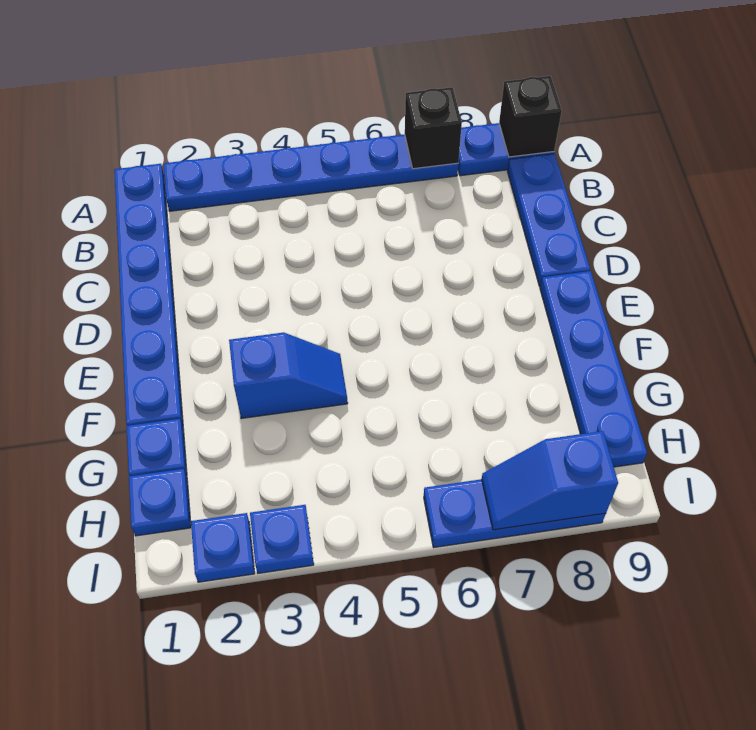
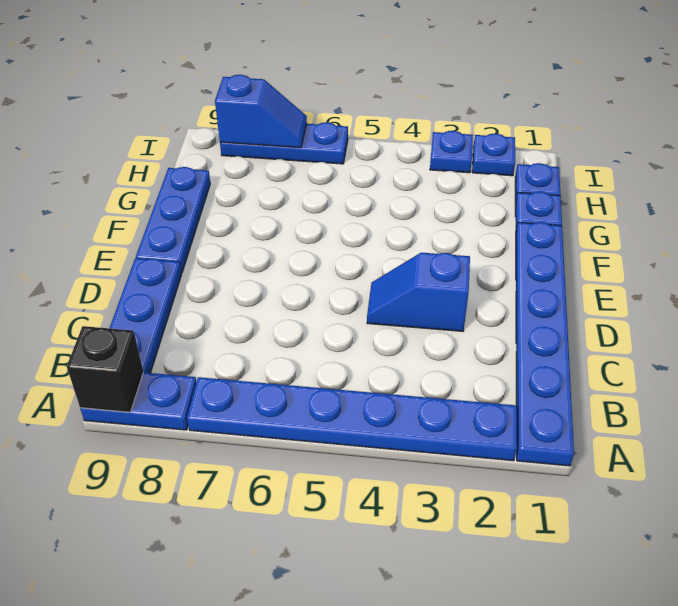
black brick A7 level 2 -> none
blue plate E9:H9 level 1 -> blue plate E9:G9 level 1
blue slope F3:F4 level 1 top 3 -> blue slope D3:D4 level 1 top 3

